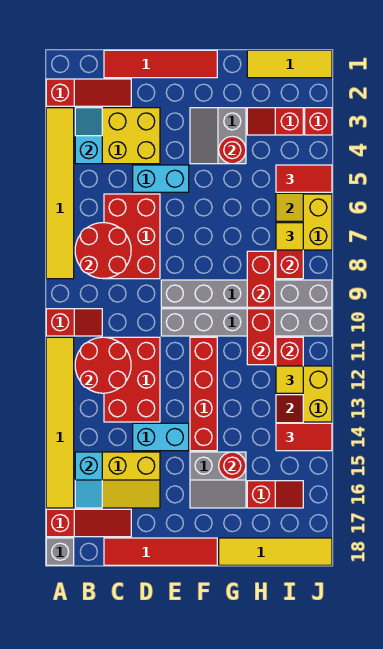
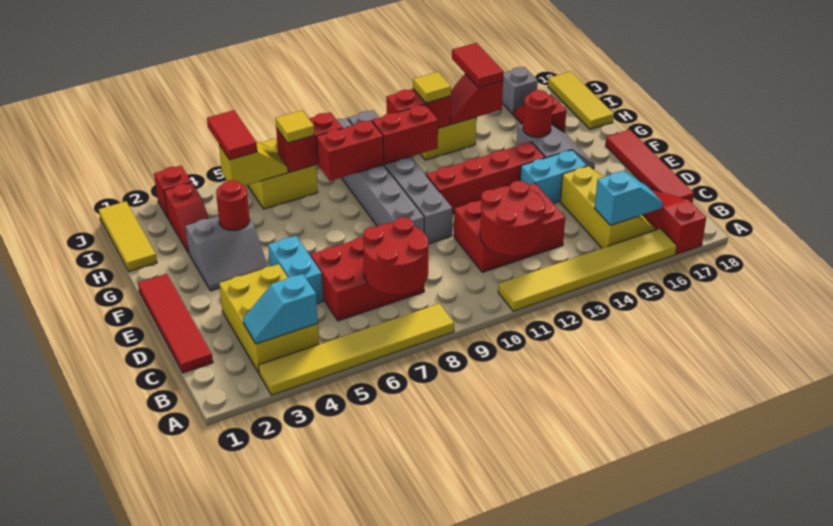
red slope A2:C2 level 1 top A -> none
red slope A10:B10 level 1 top A -> none
grey brick A18 level 1 -> grey brick J16 level 1
cyan brick D14:E14 level 1 -> cyan brick E14:E15 level 1
yellow tile G18:J18 level 1 -> yellow tile H18:J18 level 1

